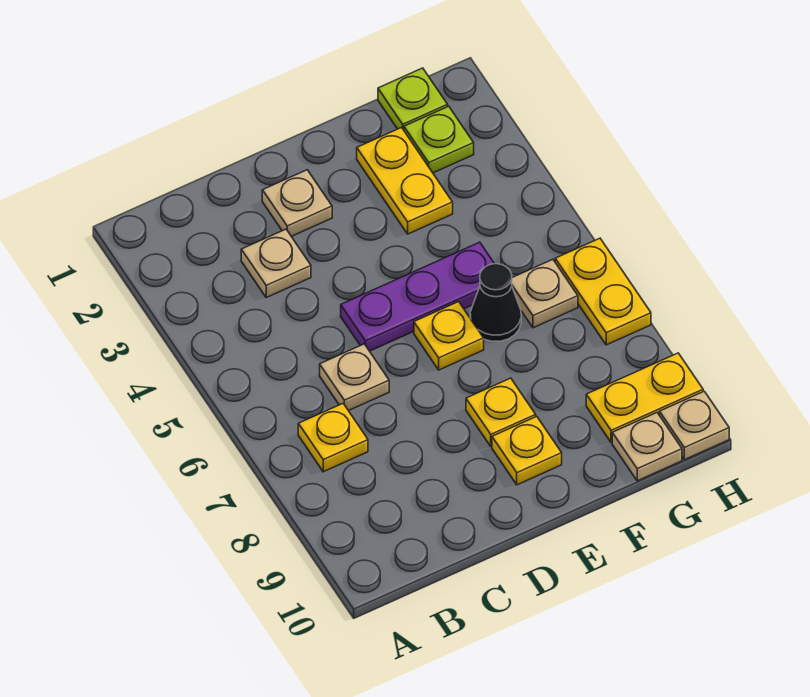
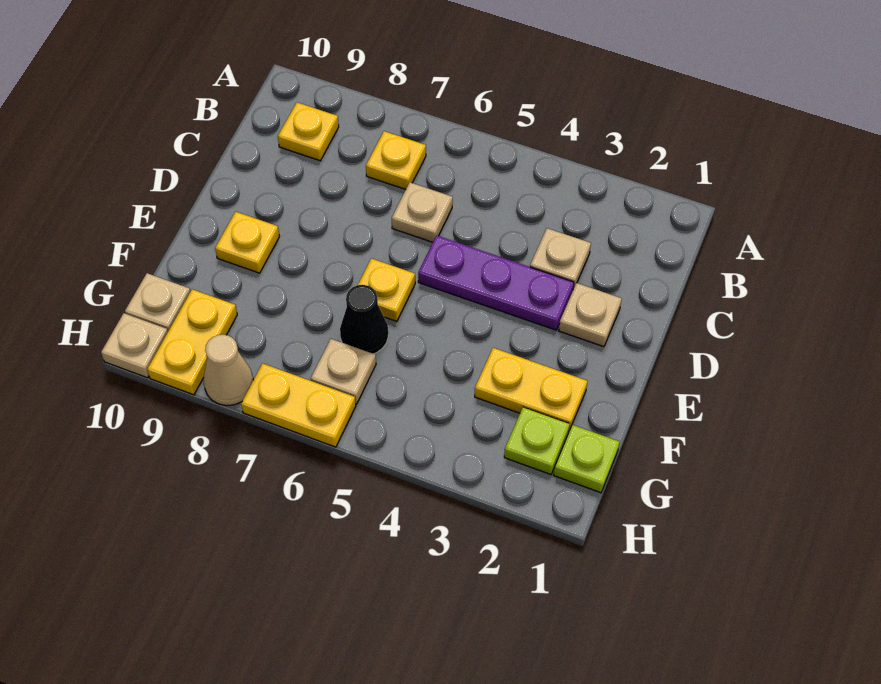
purple plate D5:F5 level 1 -> purple plate D3:D5 level 1
yellow plate E8 level 1 -> yellow plate B9 level 1
none -> tan cone H8 level 1

